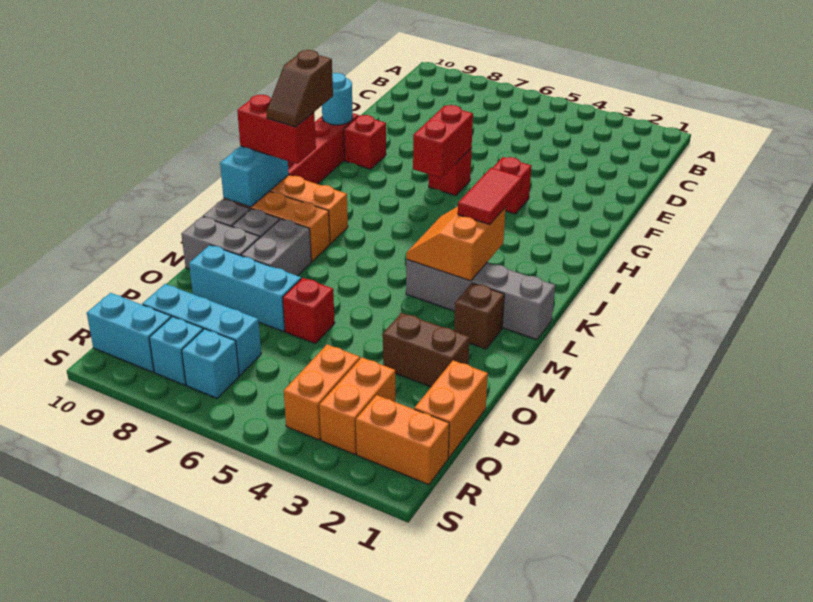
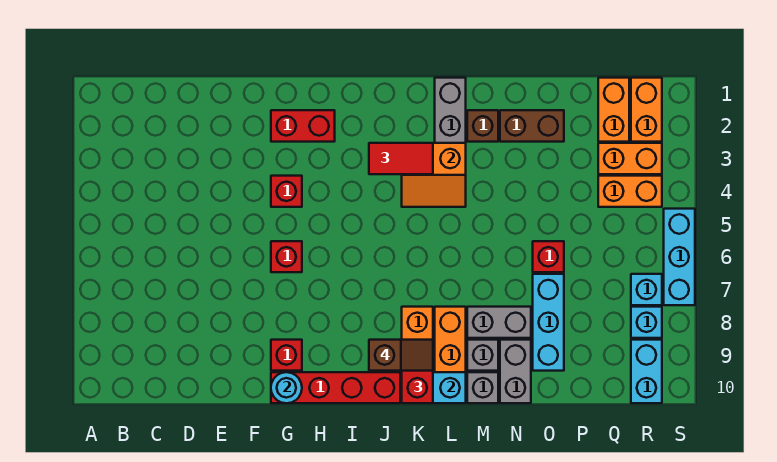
red brick G6:H6 level 2 -> red brick G2:H2 level 1
brown brick O2:O3 level 1 -> brown brick N2:O2 level 1
orange brick P1:Q1 level 1 -> orange brick Q1:Q2 level 1
cyan brick Q7:Q9 level 1 -> cyan brick S5:S7 level 1

